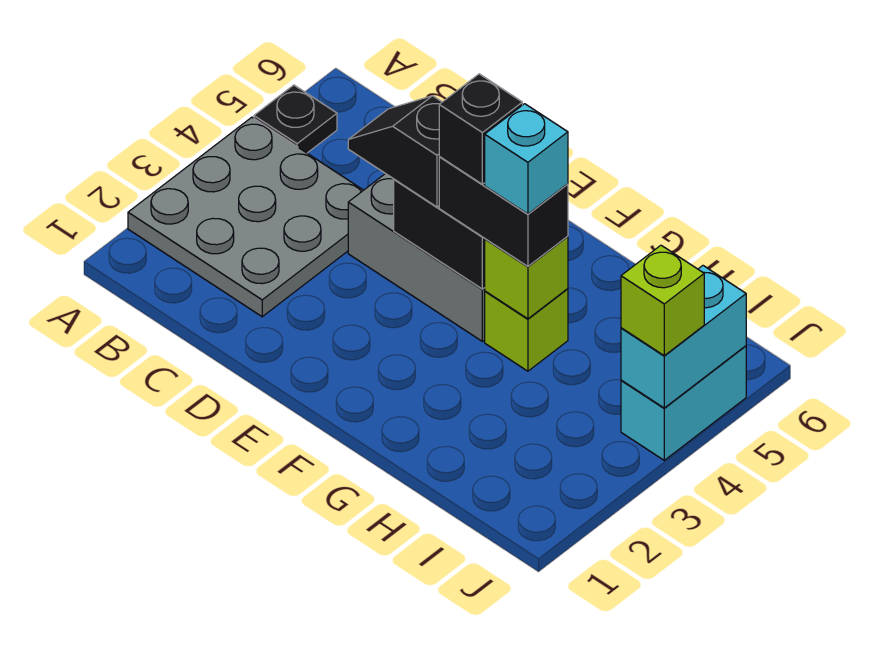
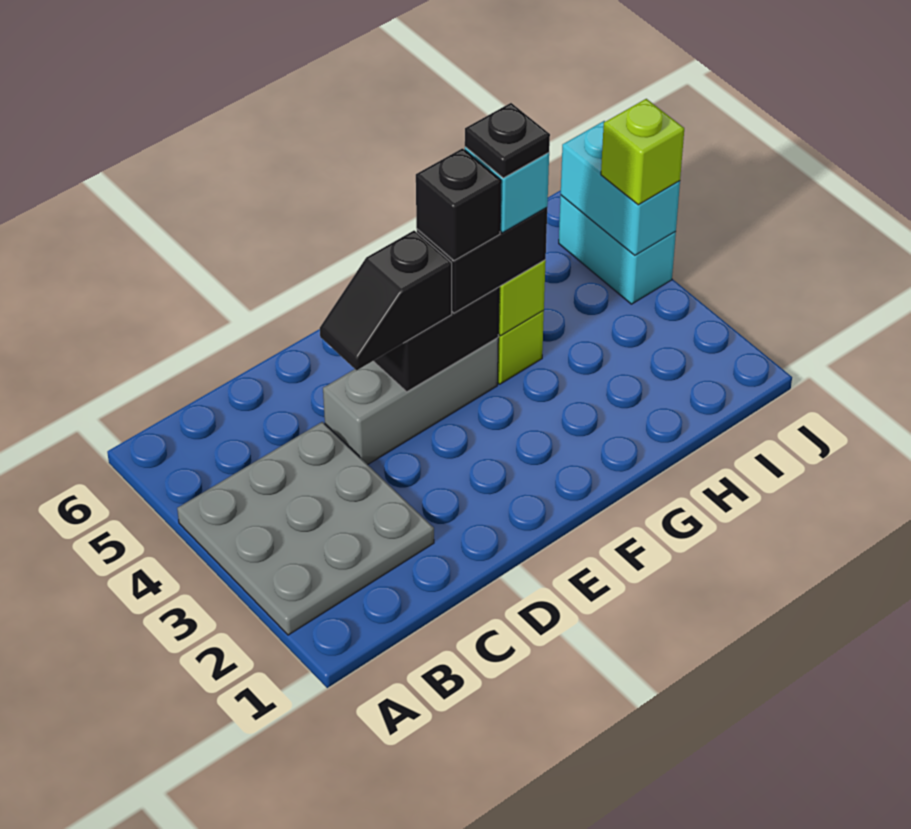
black plate A5 level 1 -> black plate G4 level 5

